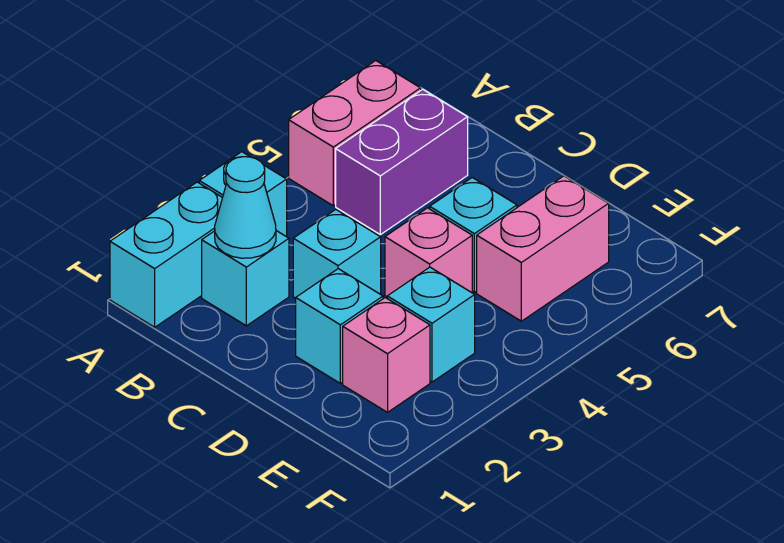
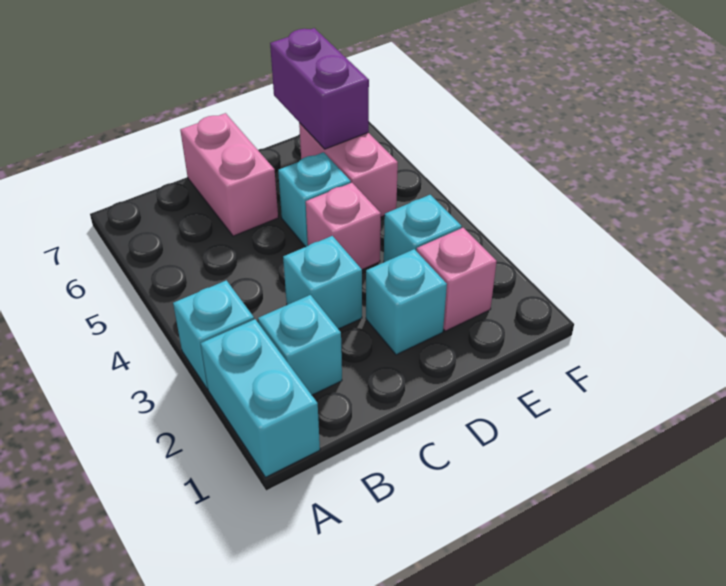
pink brick A5:A6 level 1 -> pink brick C6:C7 level 1
cyan cone B2 level 2 -> none
purple brick B5:B6 level 1 -> purple brick E6:E7 level 2

